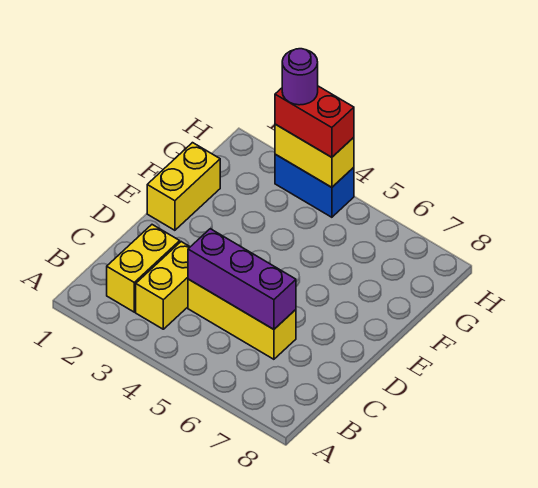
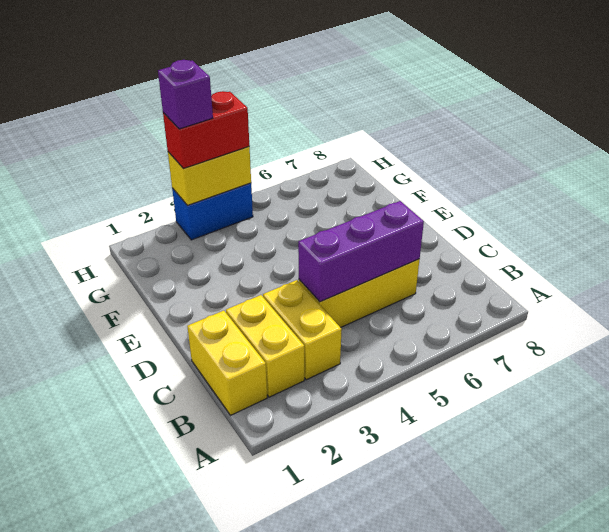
yellow brick E1:F1 level 1 -> yellow brick B1:C1 level 1
purple round brick H3 level 4 -> purple brick H3 level 4

